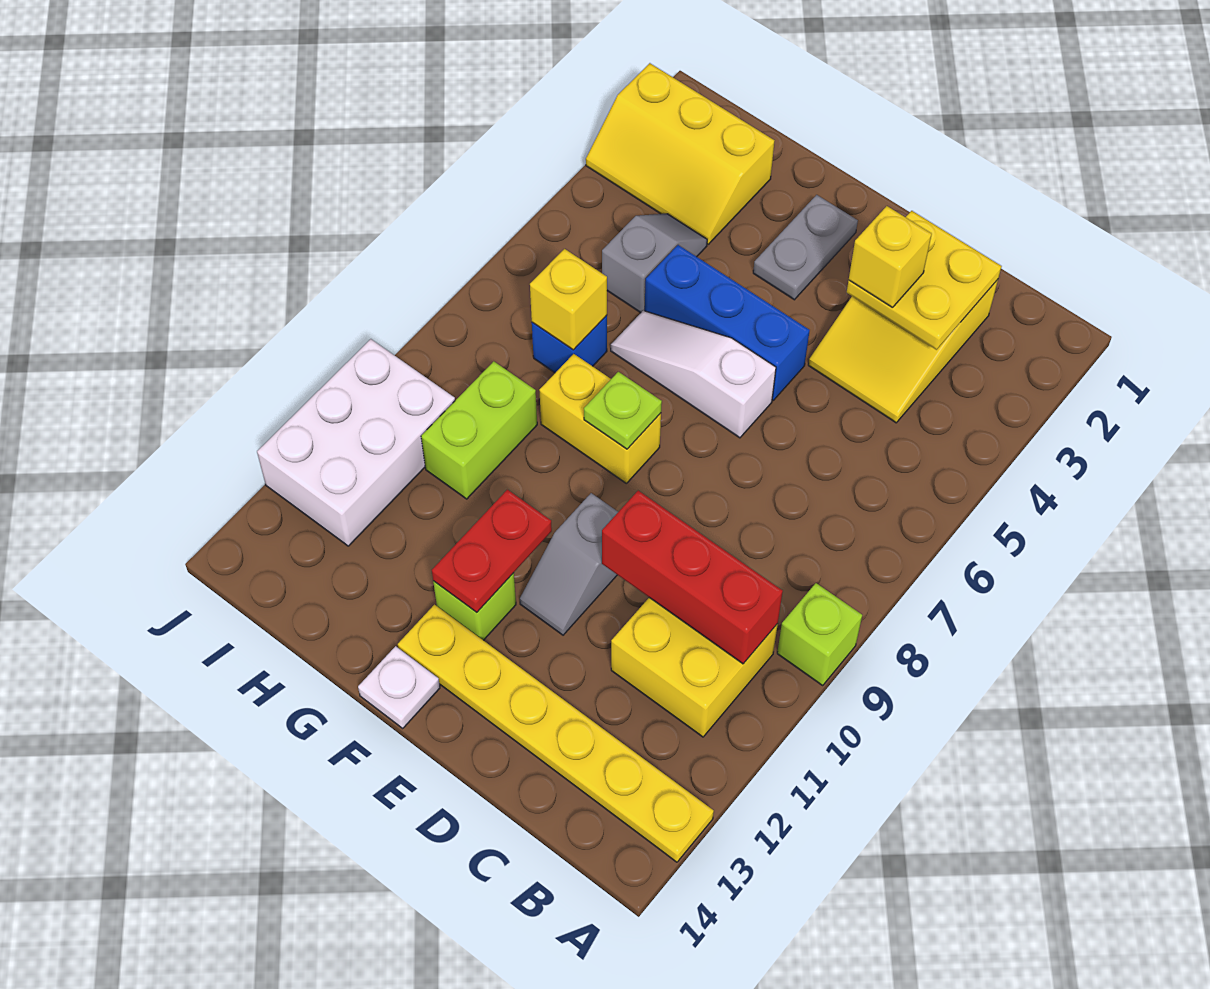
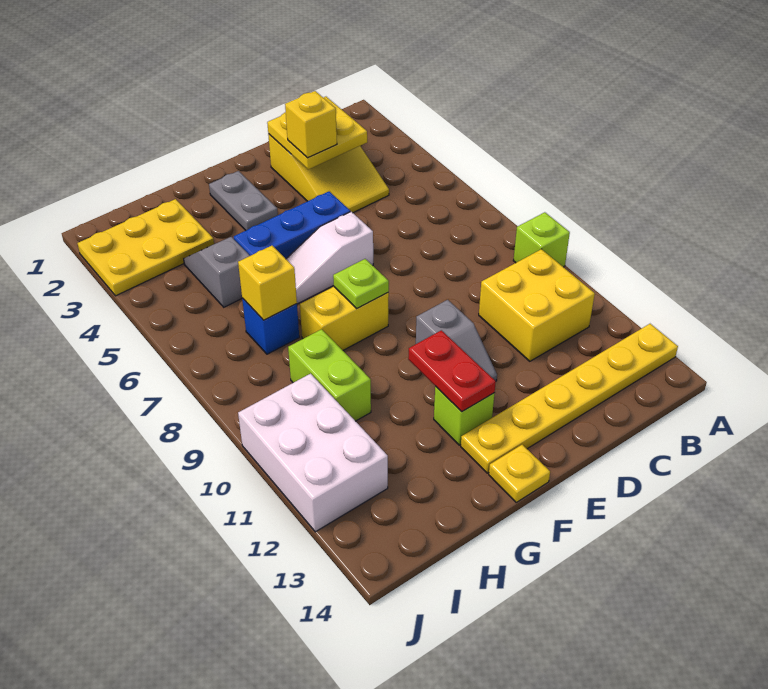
red brick B10:D10 level 2 -> none
white plate F14 level 1 -> yellow plate F14 level 1
yellow slope H2:J3 level 1 top 2 -> yellow plate H2:J3 level 1

